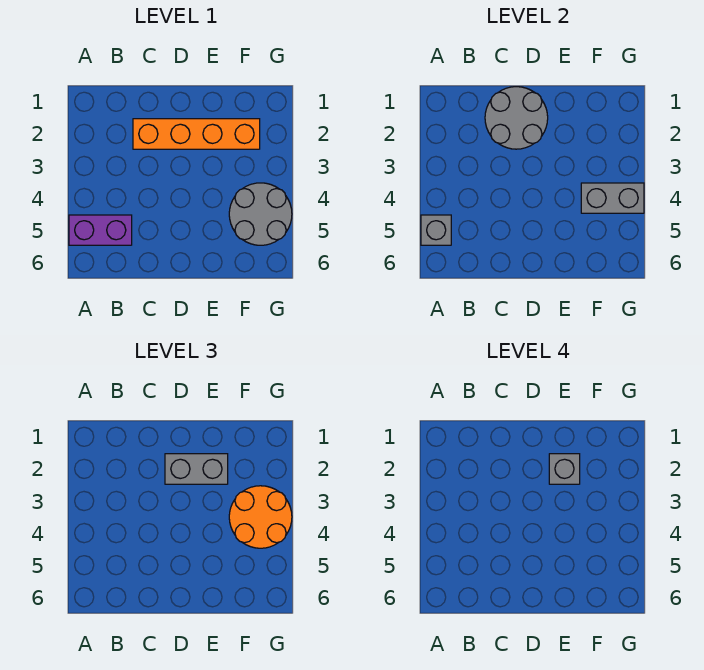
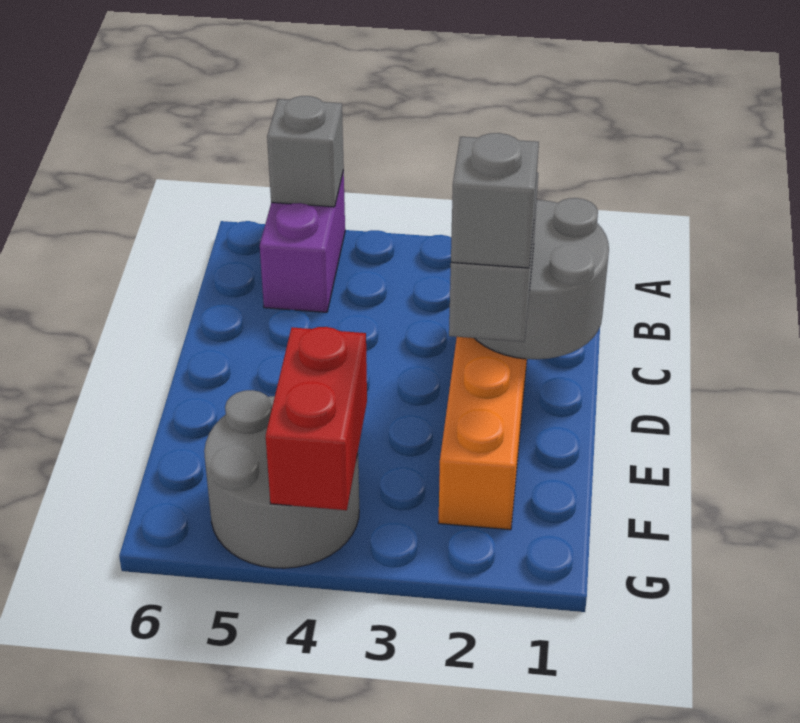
orange round brick F3:G4 level 3 -> none
grey brick F4:G4 level 2 -> red brick F4:G4 level 2

